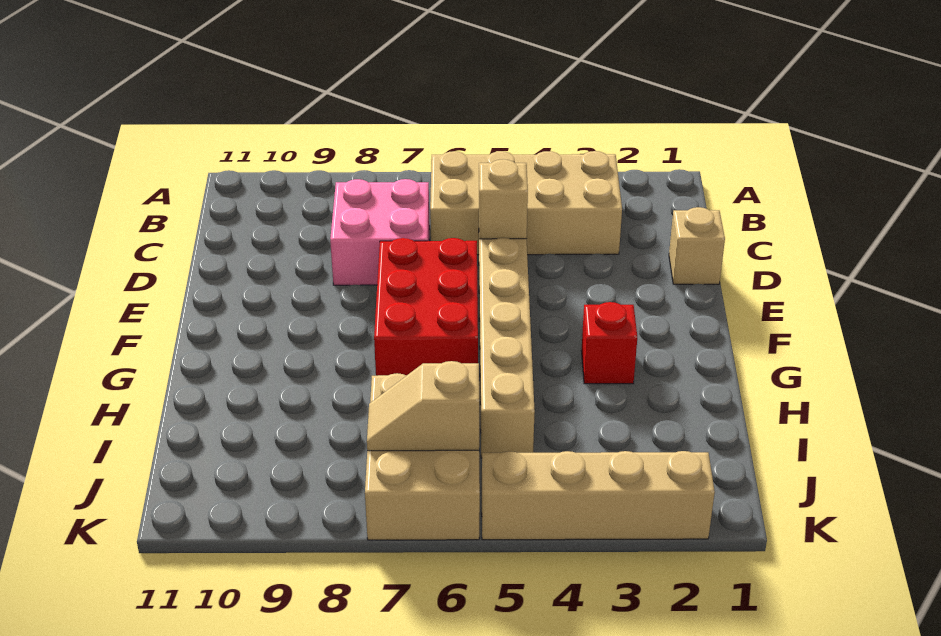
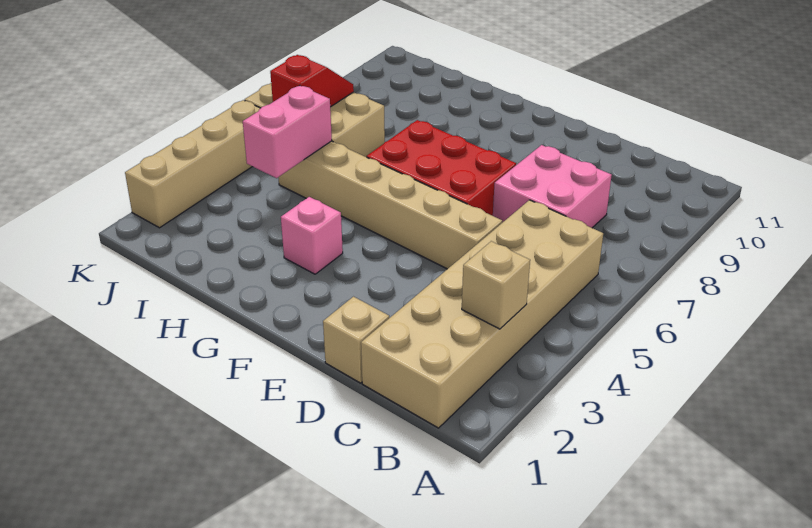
tan brick B3:C6 level 1 -> tan brick B1:C6 level 1
tan brick D5 level 2 -> tan brick B3 level 2
red brick G3 level 1 -> pink brick G3 level 1
none -> pink brick I4:I5 level 2
tan slope J6:J7 level 2 top 6 -> red slope J6:J7 level 2 top 6

